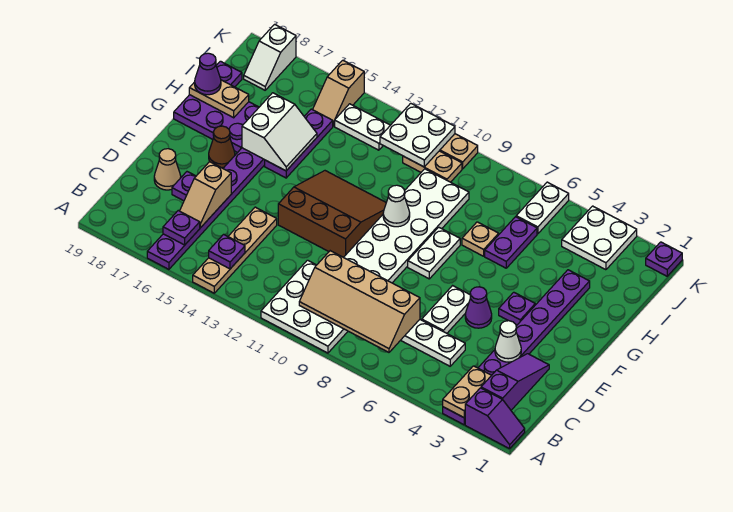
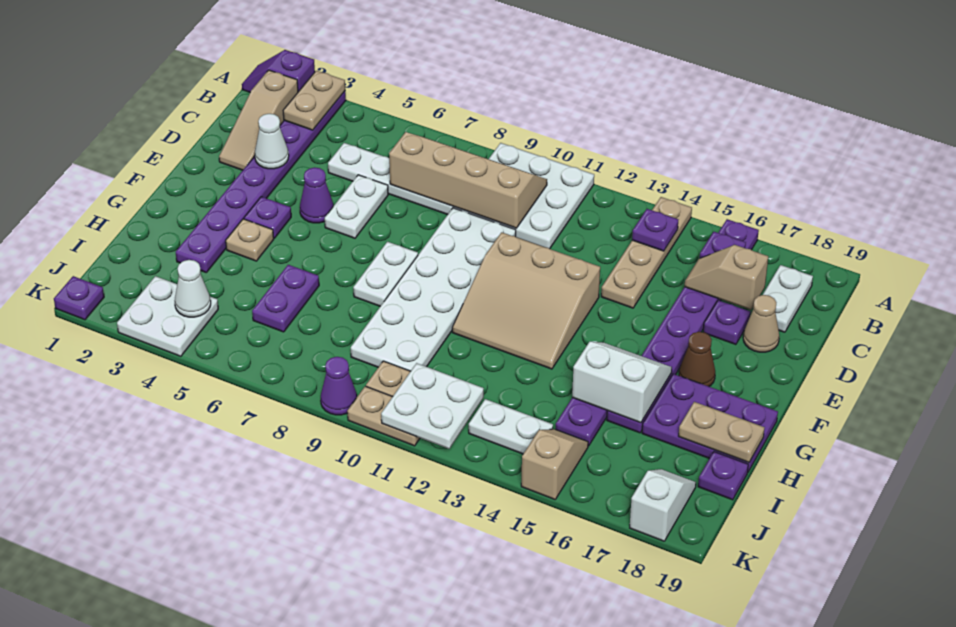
purple slope B2:D2 level 1 top B -> tan slope B2:D2 level 1 top B
tan slope C16:D16 level 2 top D -> tan slope C16:C17 level 2 top 17
brown slope E11:G13 level 1 top E -> tan slope E11:G13 level 1 top E
white cone G10 level 2 -> white cone J4 level 2
white slope G15:H16 level 2 top 16 -> white slope G15:H16 level 2 top H
tan plate H7 level 1 -> tan plate G4 level 1
purple cone H19 level 3 -> purple cone K9 level 1
white plate J6:K6 level 1 -> white plate B18:C18 level 1

